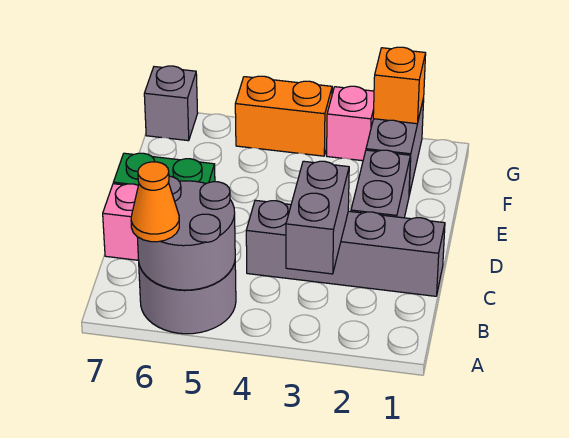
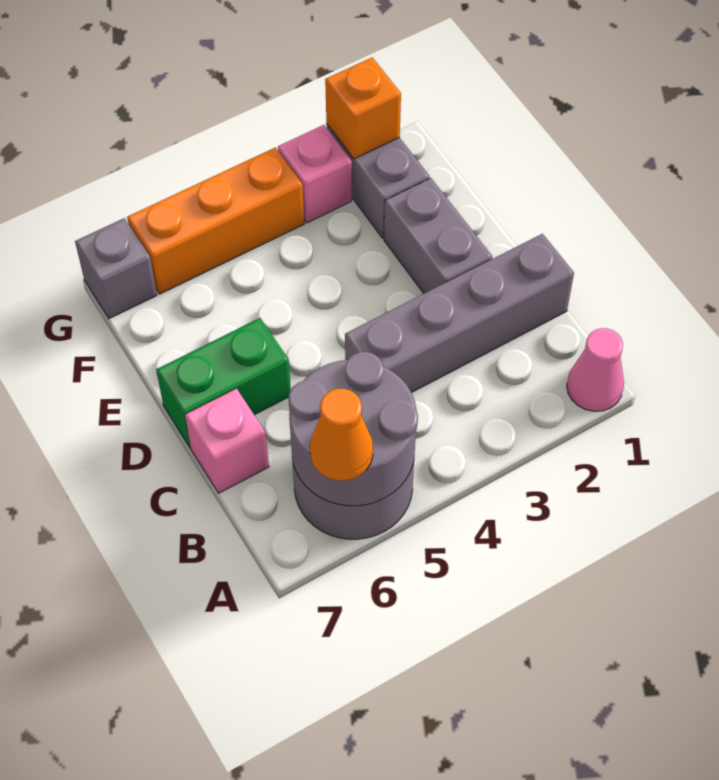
none -> pink cone A1 level 1
grey brick B3:C3 level 2 -> none
orange brick G4:G5 level 1 -> orange brick G4:G6 level 1

